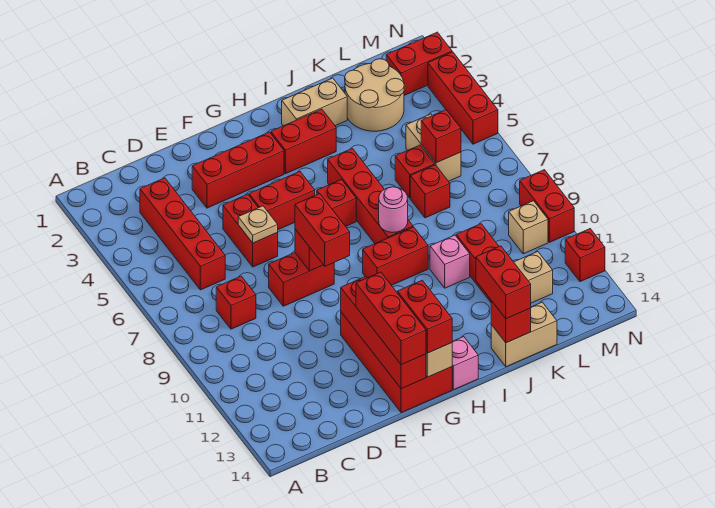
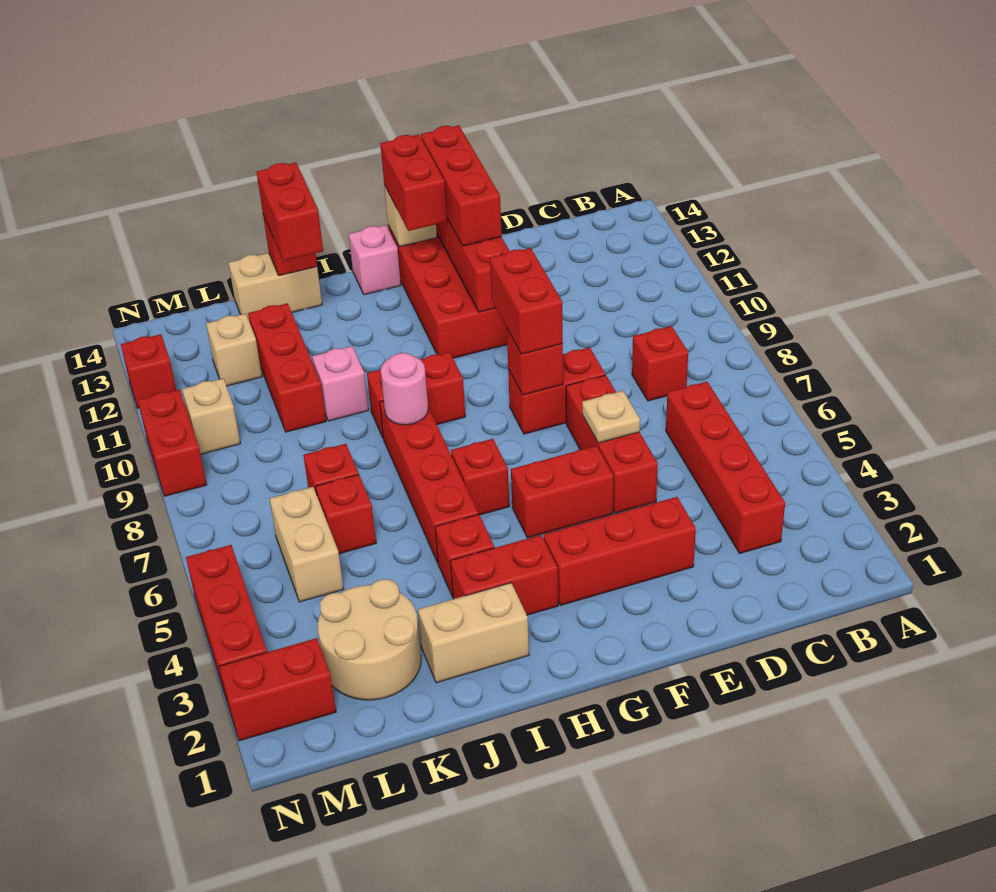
red brick E5:E6 level 1 -> red brick E5:E7 level 1
red brick L6 level 2 -> red brick I4 level 1

